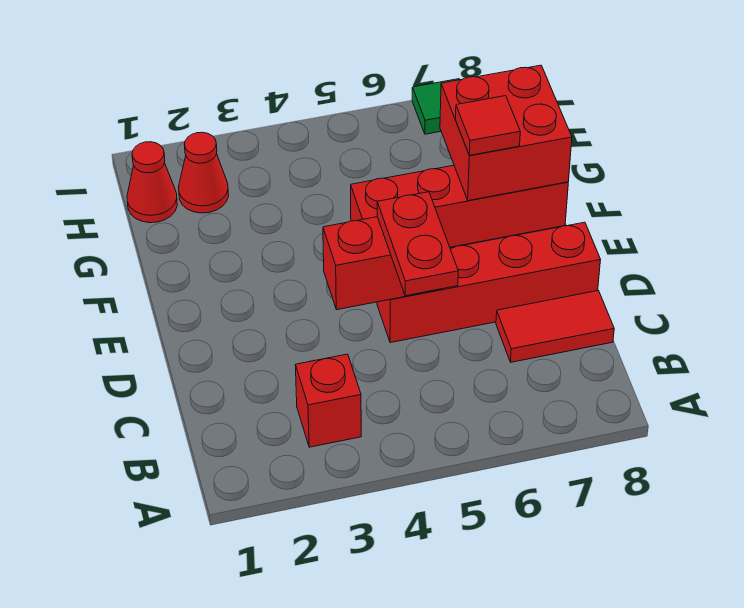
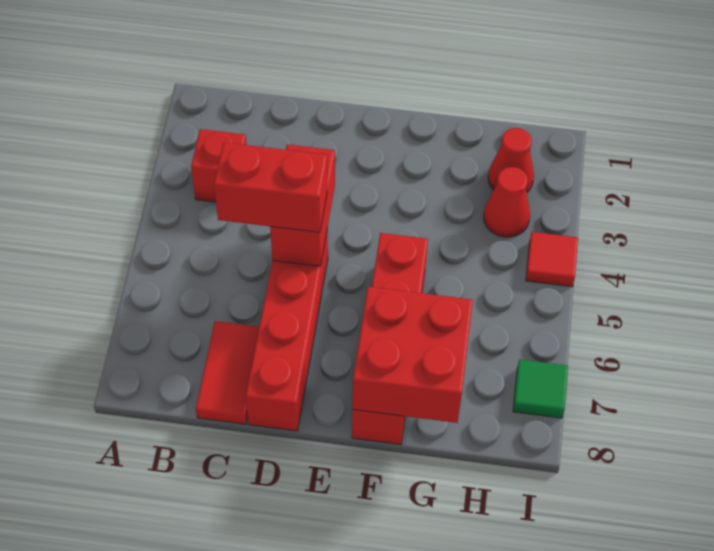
red plate C5:D5 level 3 -> red brick C5:D5 level 3
red tile F7 level 3 -> red tile I4 level 1
red cone H1 level 1 -> red cone H3 level 1

